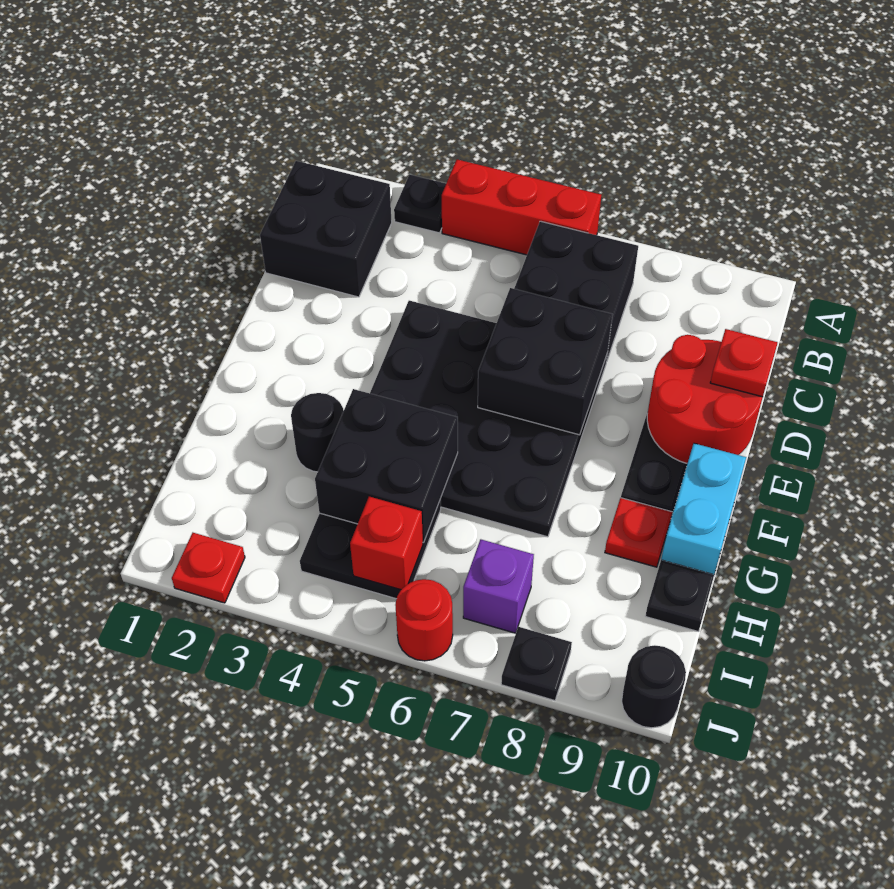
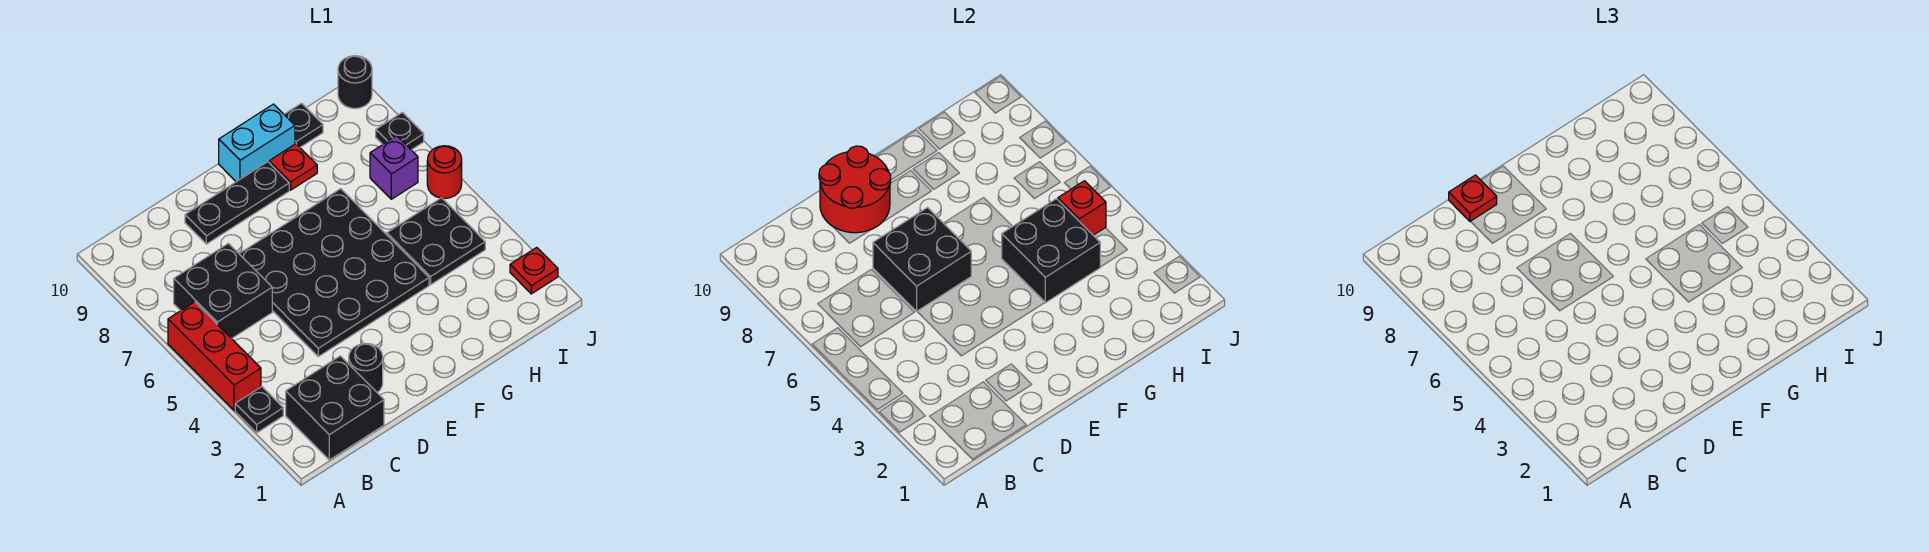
black round brick G3 level 1 -> black round brick D2 level 1

